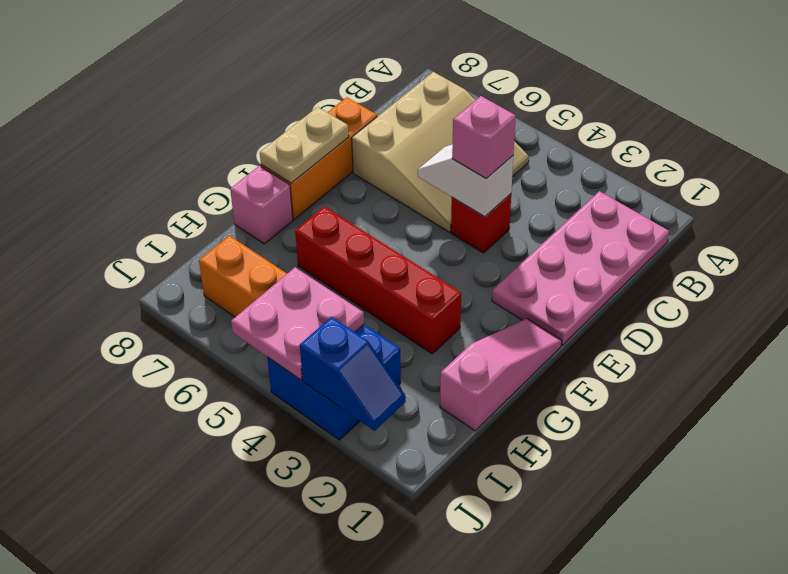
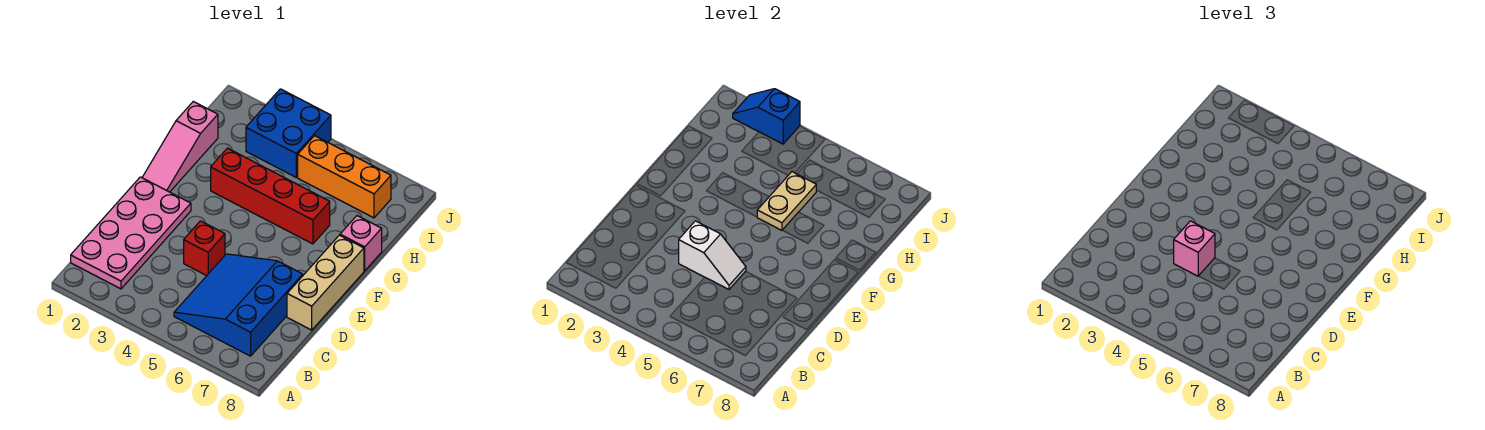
tan slope B5:D7 level 1 top 7 -> blue slope B5:D7 level 1 top 7
orange brick D8:F8 level 1 -> tan brick D8:F8 level 1
tan plate E8:F8 level 2 -> tan plate G5:H5 level 2
pink plate I4:J5 level 2 -> none

